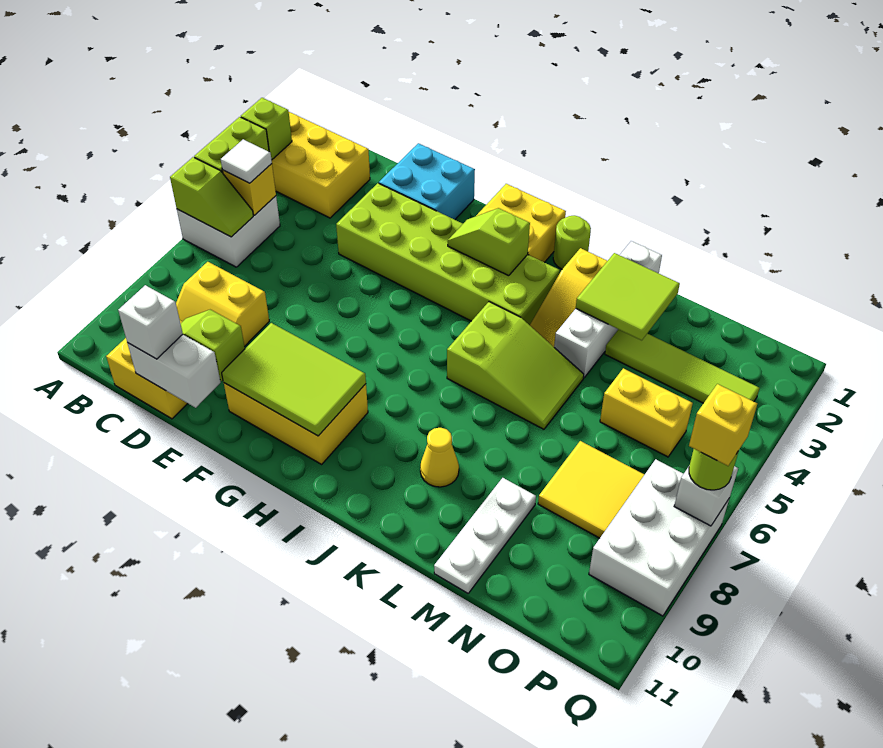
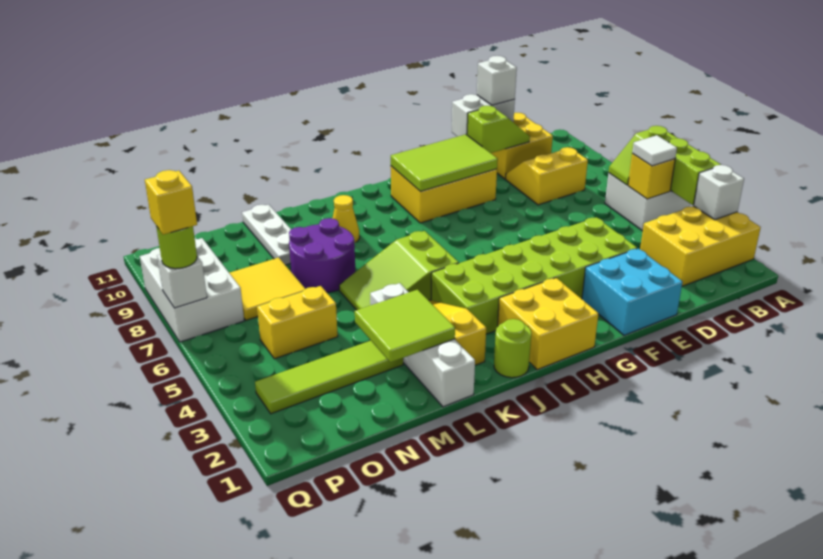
lime brick A3 level 2 -> white brick A3 level 2
lime slope H3:I3 level 2 top I -> none
none -> purple round brick L7:M8 level 1

